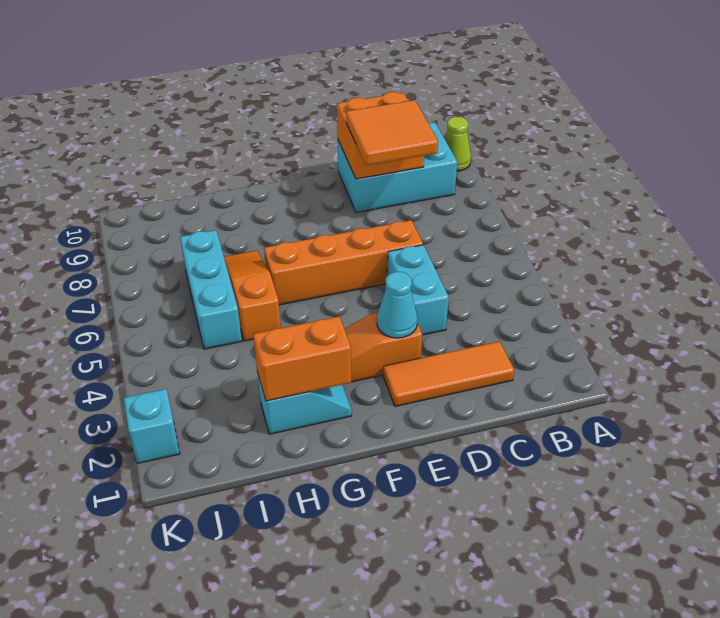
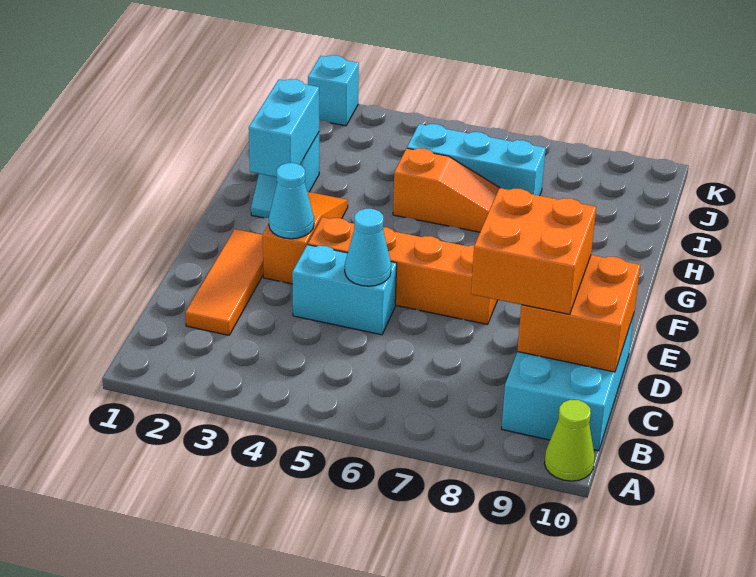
orange tile C8:D9 level 3 -> orange brick C8:D9 level 3
none -> cyan cone D5 level 2
orange brick D6:G6 level 1 -> orange brick E4:E7 level 1
orange brick G2:H2 level 2 -> cyan brick G2:H2 level 2

